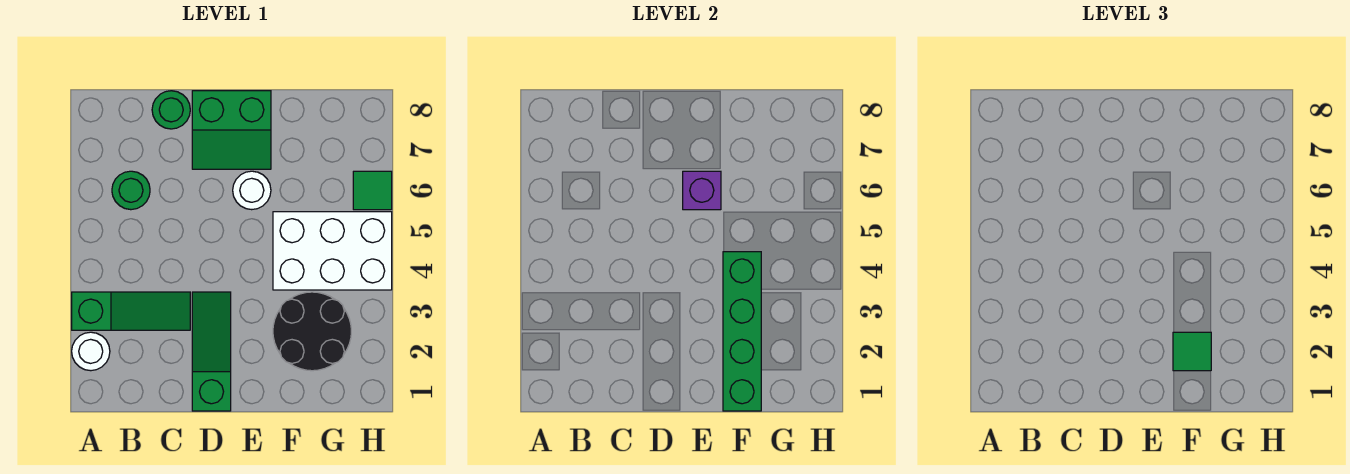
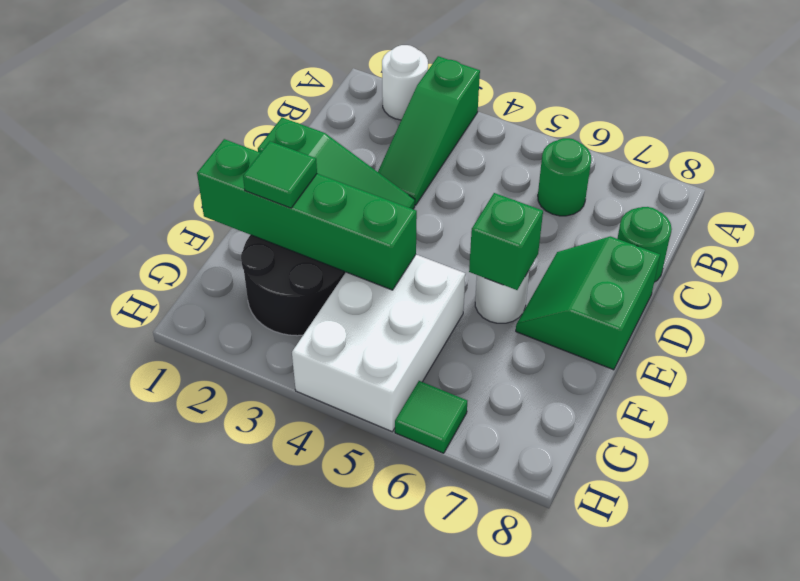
purple brick E6 level 2 -> green brick E6 level 2

